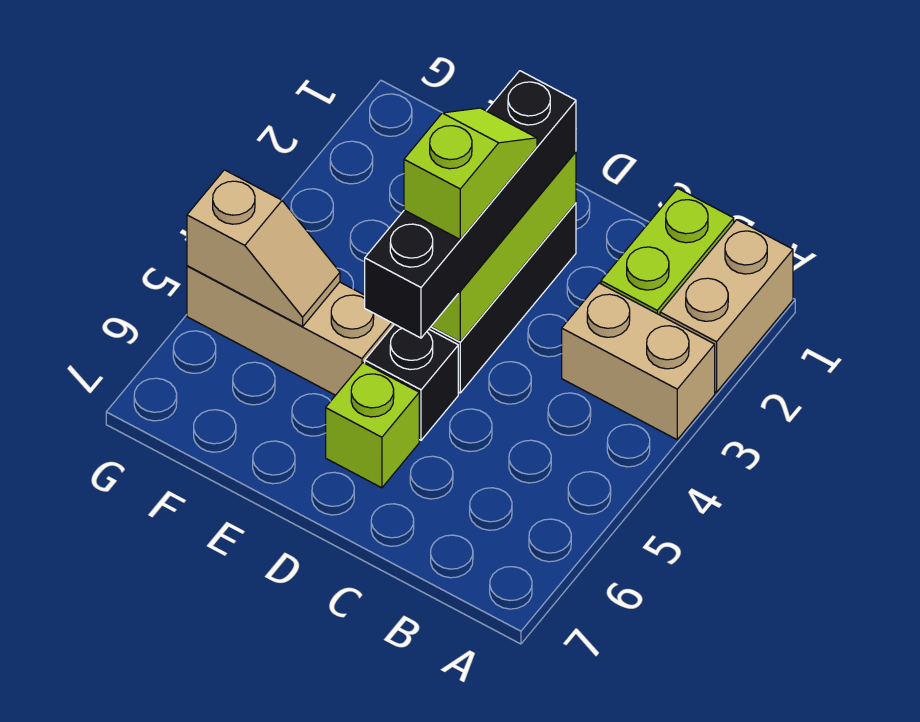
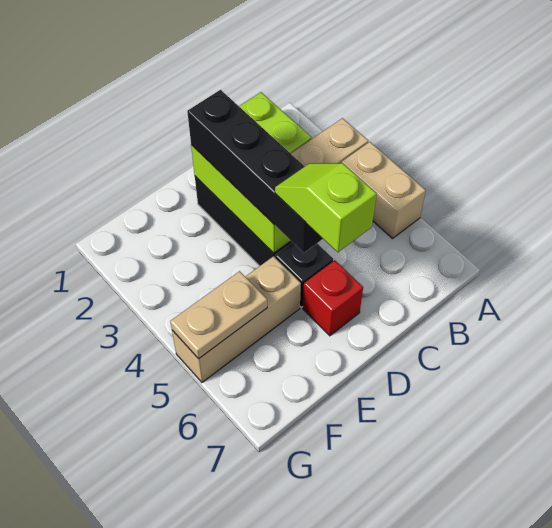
tan brick A1:A2 level 1 -> tan brick A4:A5 level 1
lime slope D3:D4 level 4 top 4 -> lime slope D5:D6 level 4 top 6
lime brick D6 level 1 -> red brick D6 level 1
tan slope F5:G5 level 2 top G -> tan plate F5:G5 level 2

